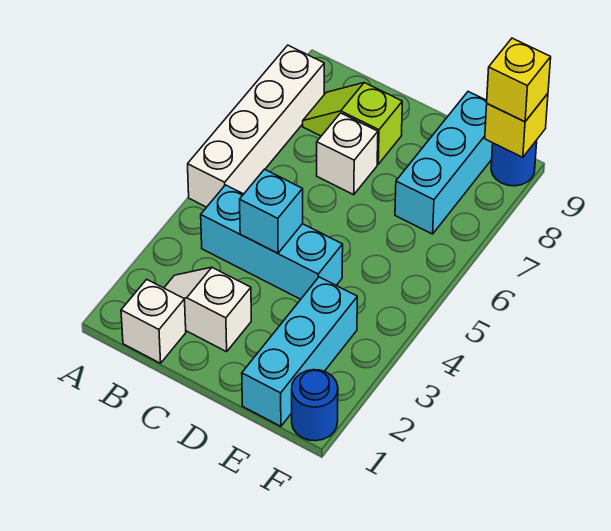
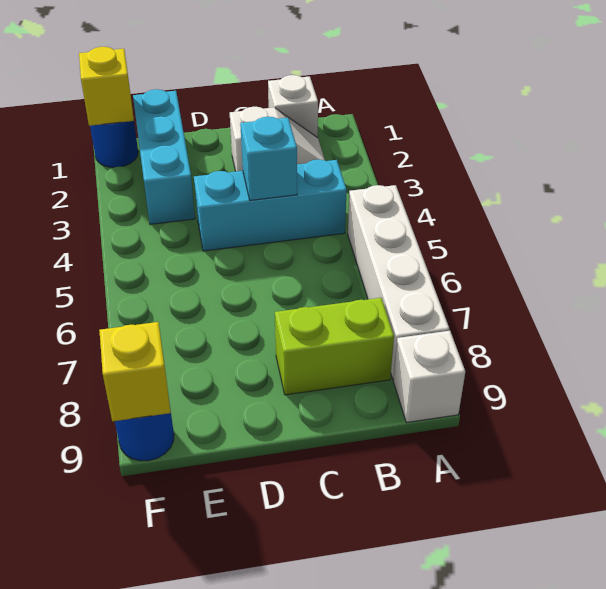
lime slope B8:C8 level 1 top C -> lime brick B8:C8 level 1
white brick C7 level 1 -> white brick A9 level 1
cyan brick E7:E9 level 1 -> none
yellow brick F9 level 3 -> yellow brick F1 level 2

